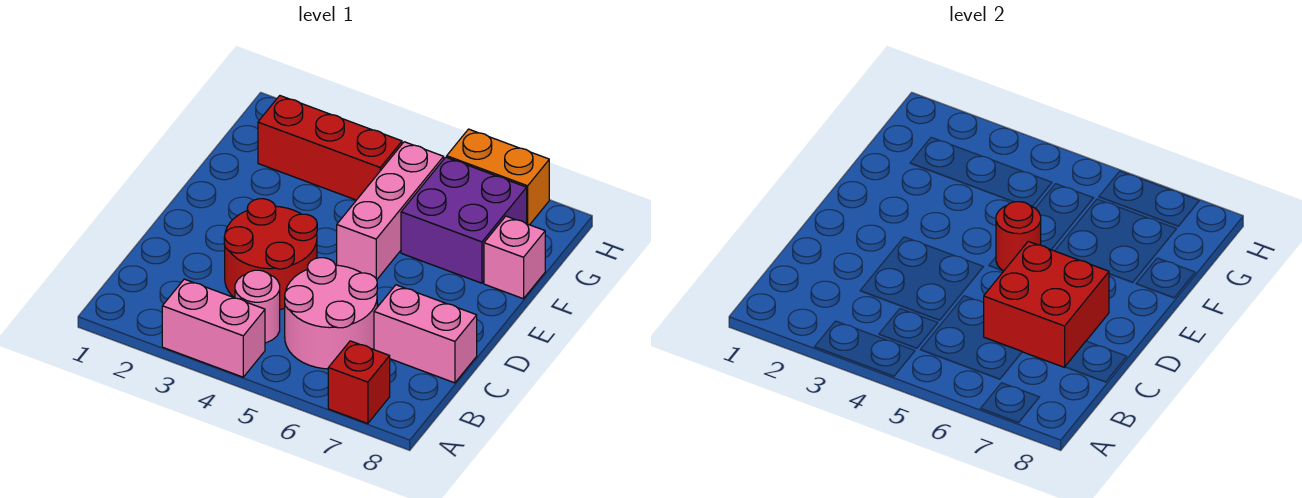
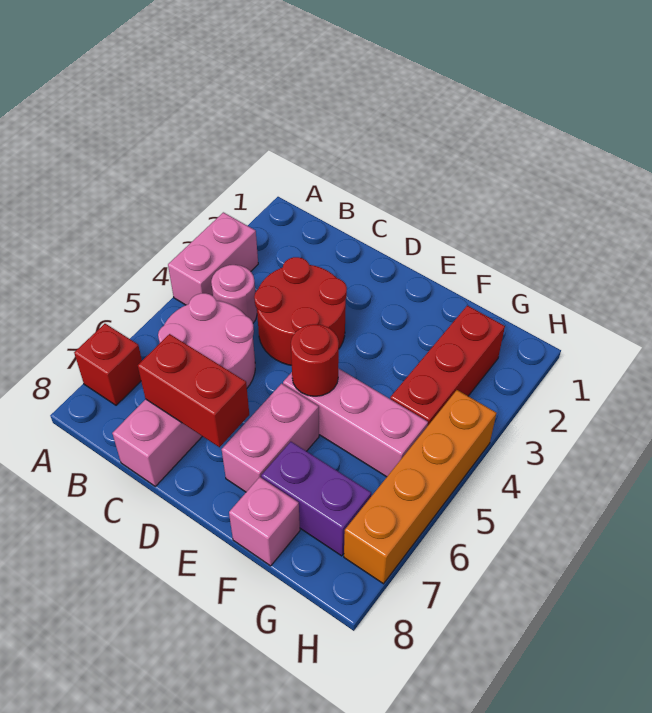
red brick C6:D7 level 2 -> red brick C7:D7 level 2
none -> pink brick E6:E7 level 1
purple brick F6:G7 level 1 -> purple brick F7:G7 level 1
orange brick H6:H7 level 1 -> orange brick H4:H7 level 1

